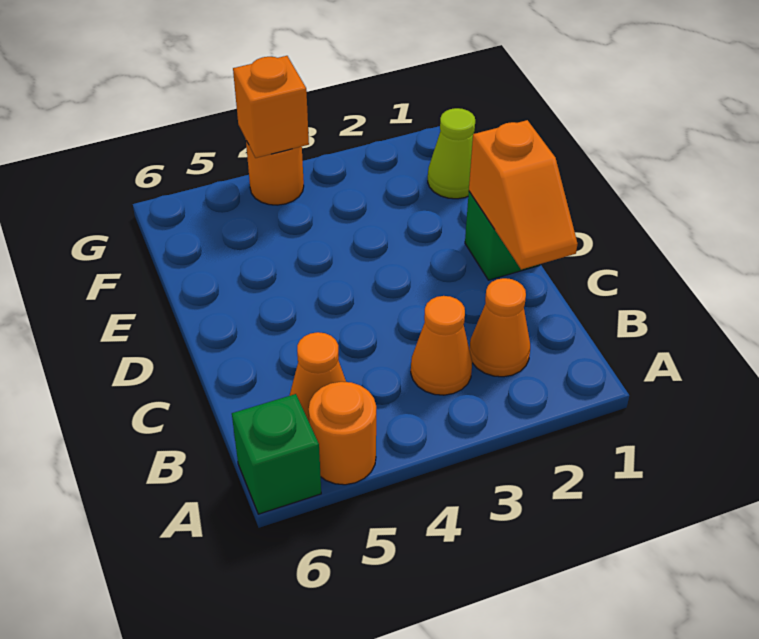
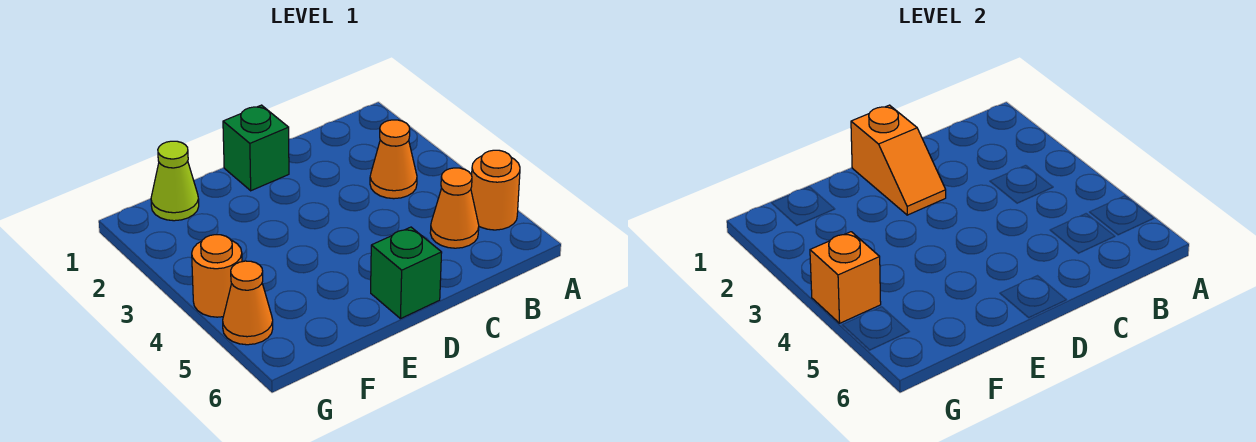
green brick A6 level 1 -> green brick D6 level 1
orange cone B2 level 1 -> orange cone G5 level 1
orange slope C1:D1 level 2 top D -> orange slope D1:D2 level 2 top 1

